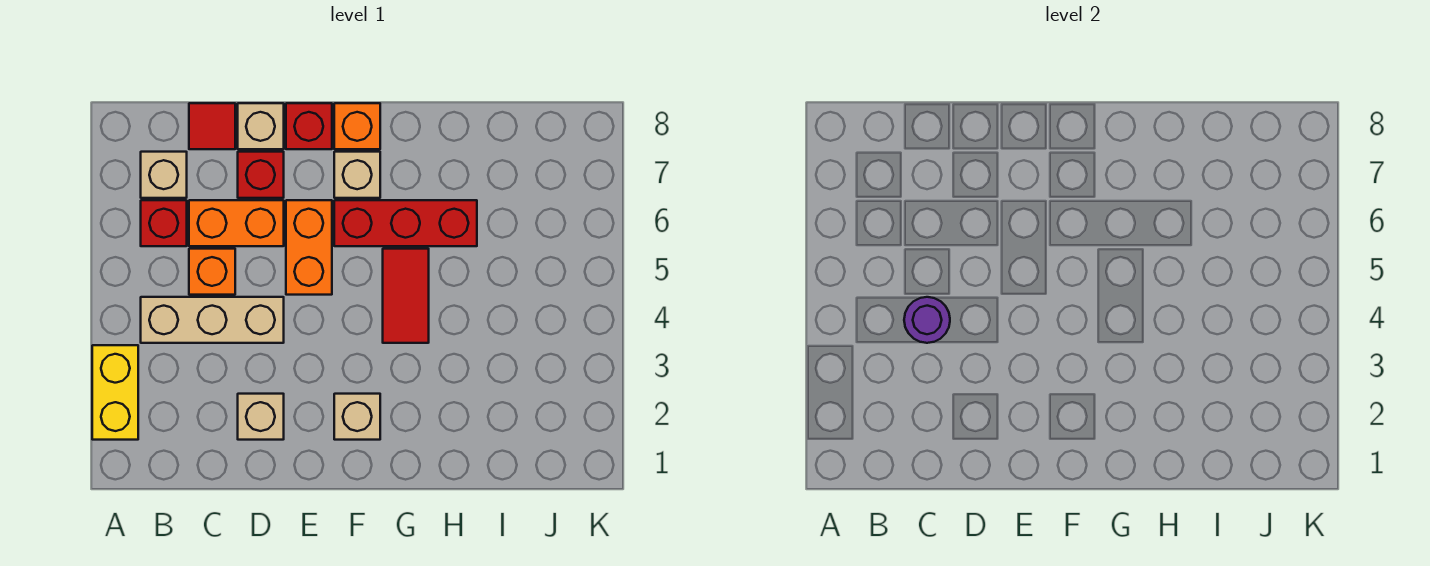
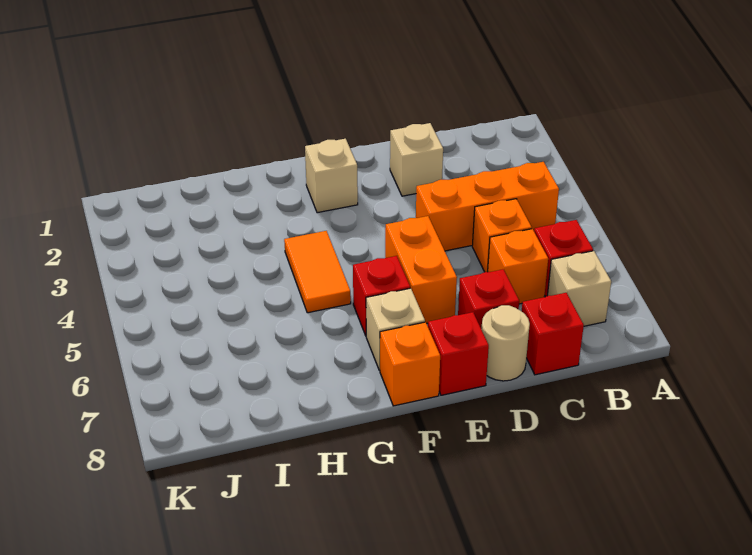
yellow brick A2:A3 level 1 -> none
tan brick B4:D4 level 1 -> orange brick B4:D4 level 1
purple round brick C4 level 2 -> none
orange brick C6:D6 level 1 -> orange brick C6 level 1
red tile C8 level 1 -> red brick C8 level 1
tan brick D8 level 1 -> tan round brick D8 level 1
red brick F6:H6 level 1 -> red brick F6 level 1
red tile G4:G5 level 1 -> orange tile G4:G5 level 1

